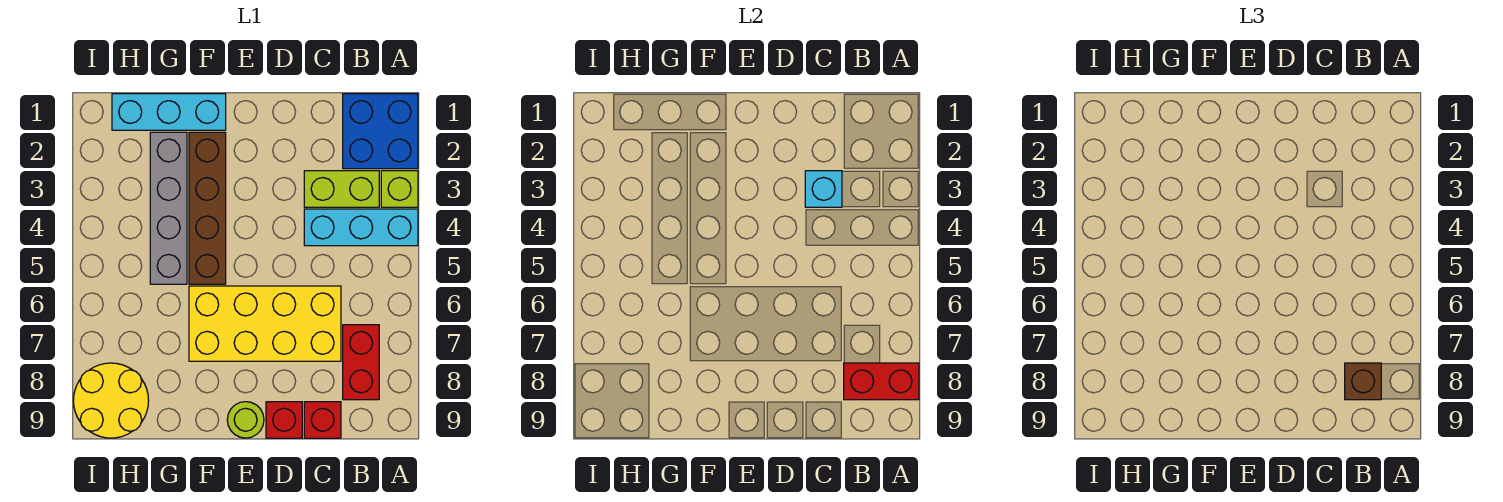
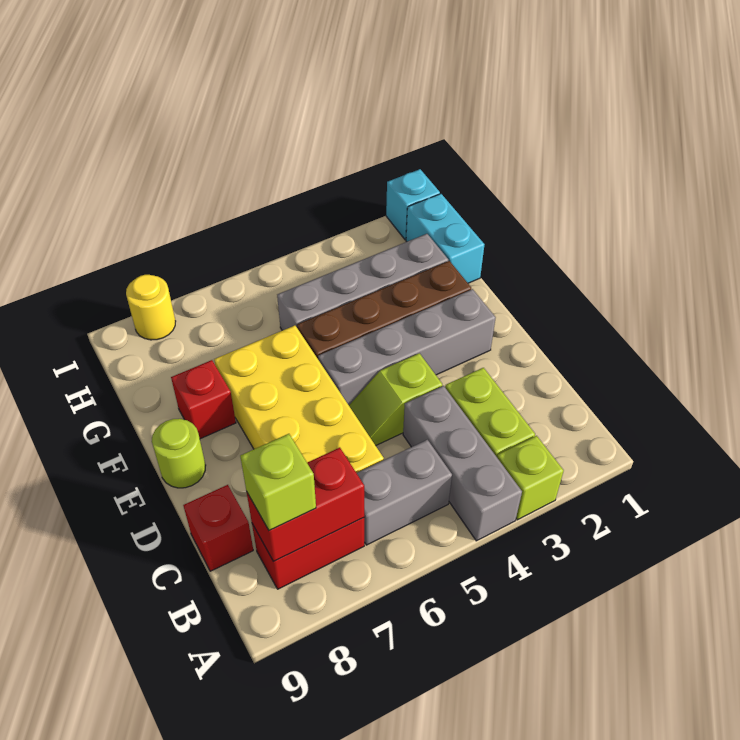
blue brick A1:B2 level 1 -> none
cyan brick A4:C4 level 1 -> grey brick A4:C4 level 1
red brick A8:B8 level 2 -> red brick B7:B8 level 2
none -> grey brick B5:B6 level 1
brown brick B8 level 3 -> lime brick B8 level 3
cyan brick C3 level 2 -> cyan brick I1 level 1
none -> lime slope D4:D5 level 1 top 4
red brick D9 level 1 -> red brick F8 level 1
none -> grey brick E2:E5 level 1
cyan brick F1:H1 level 1 -> cyan brick G1:H1 level 1
yellow round brick H8:I9 level 1 -> yellow round brick I8 level 1

